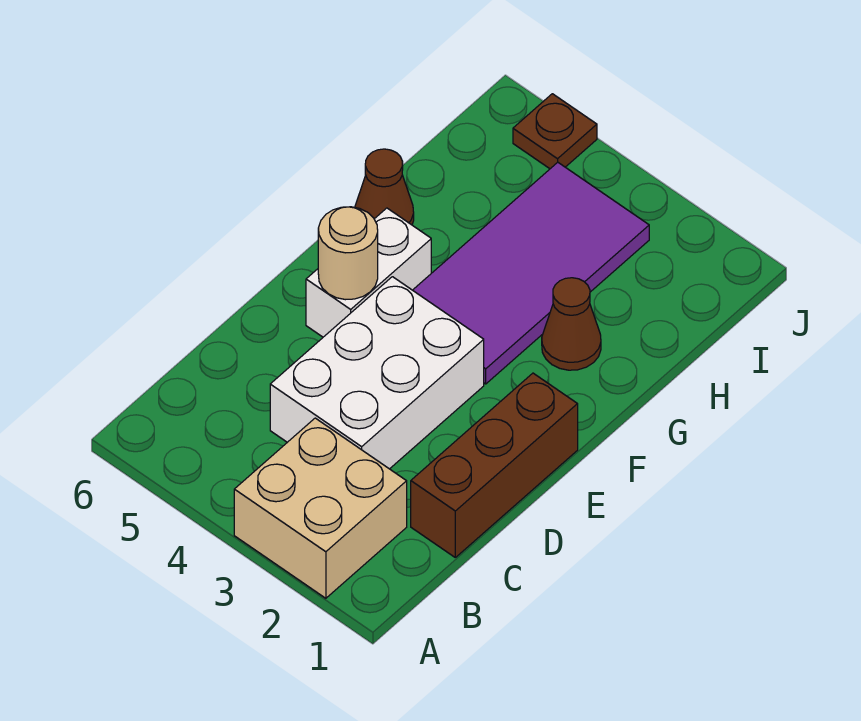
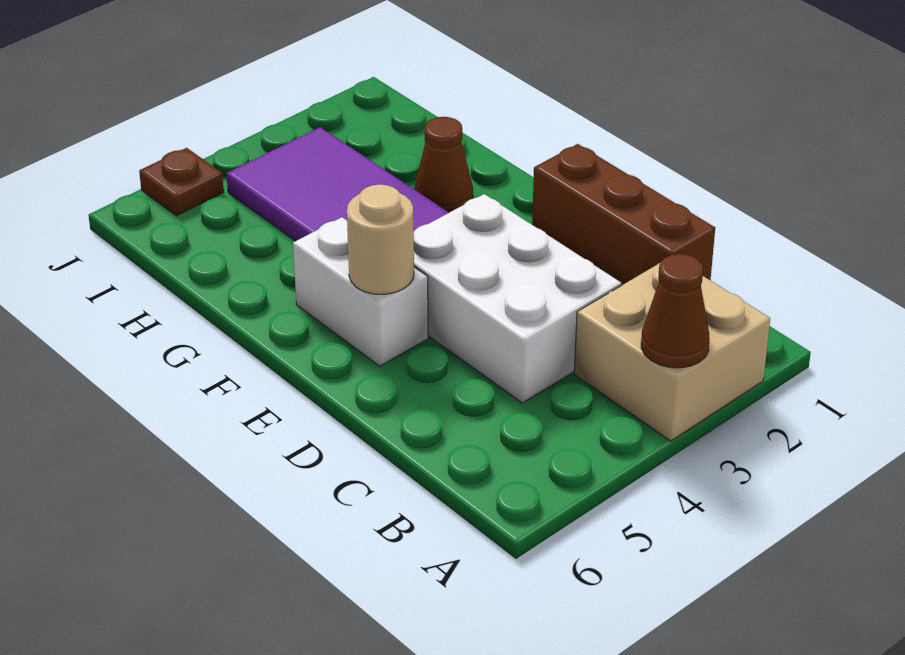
brown cone G6 level 1 -> brown cone A3 level 2

